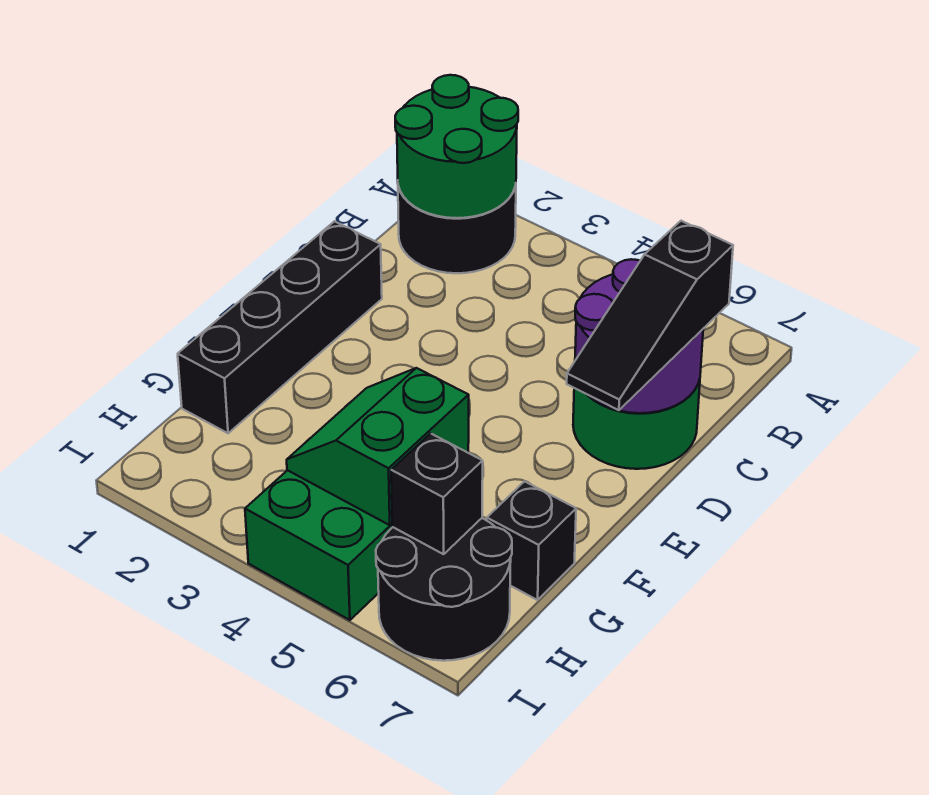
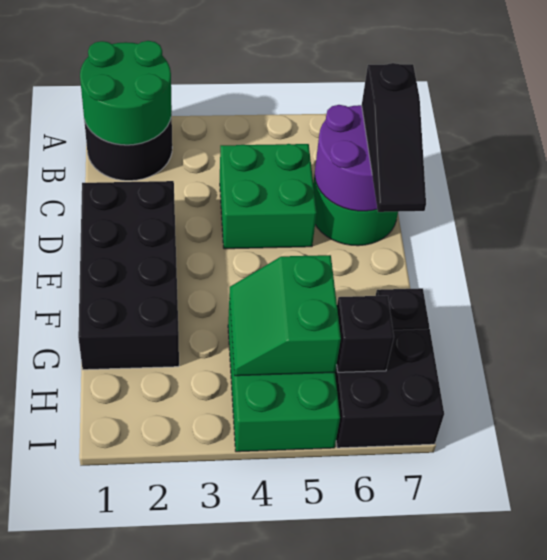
none -> green brick C4:D5 level 1
black brick D1:G1 level 1 -> black brick D1:G2 level 1
black round brick H6:I7 level 1 -> black brick H6:I7 level 1

